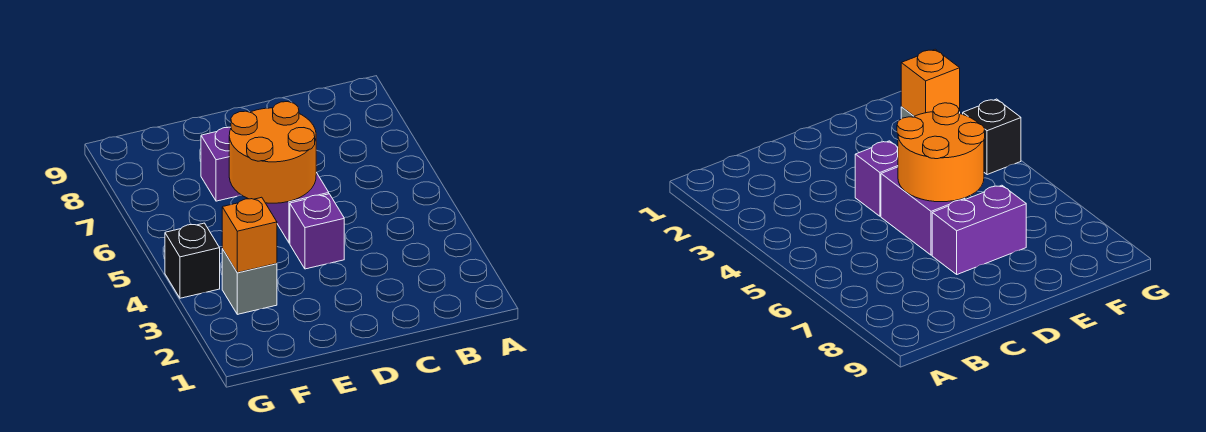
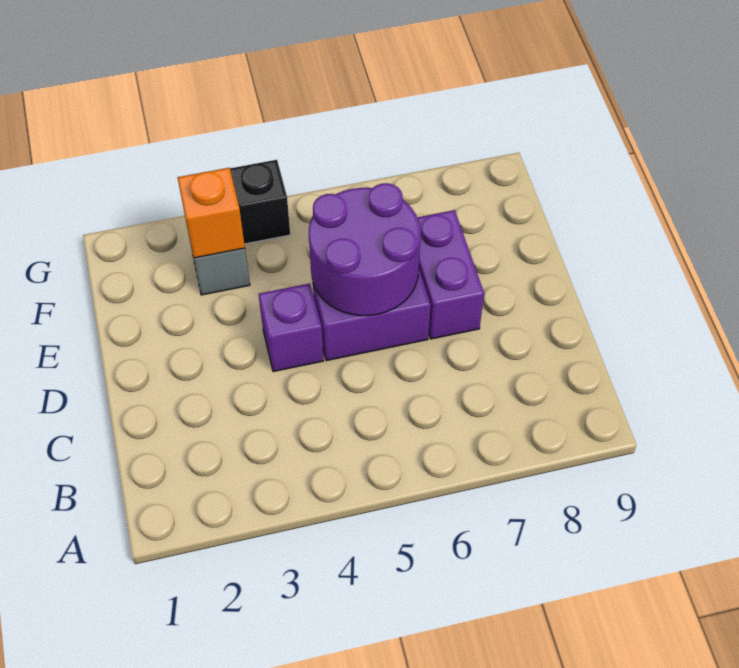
orange round brick D5:E6 level 2 -> purple round brick D5:E6 level 2

